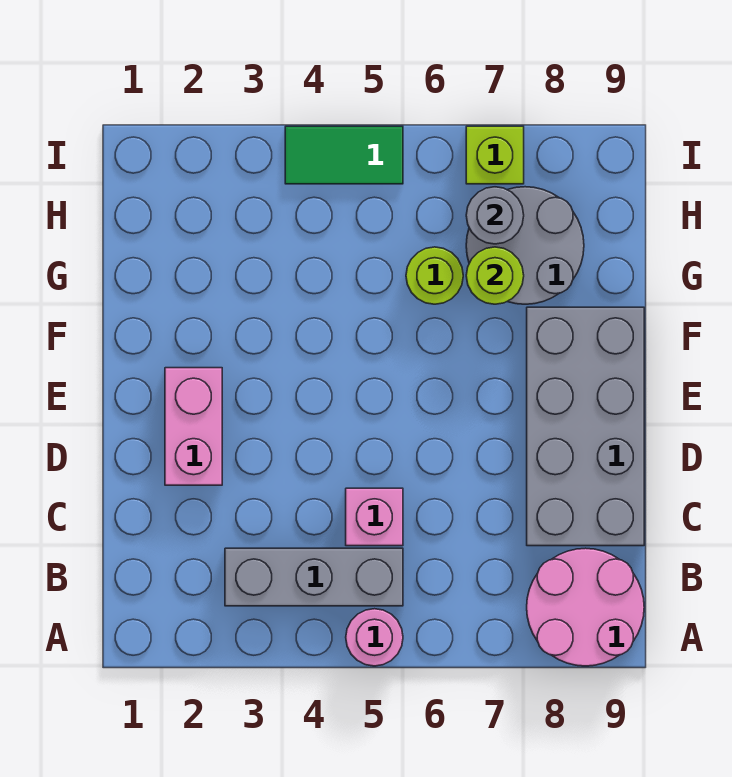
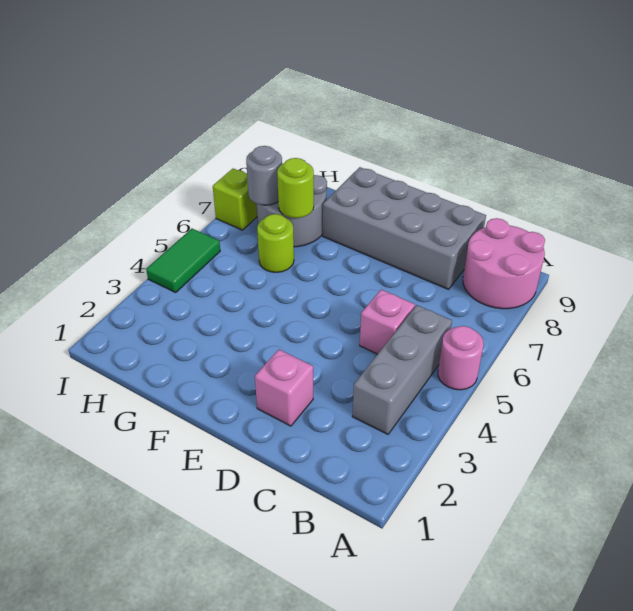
pink brick D2:E2 level 1 -> pink brick D2 level 1

